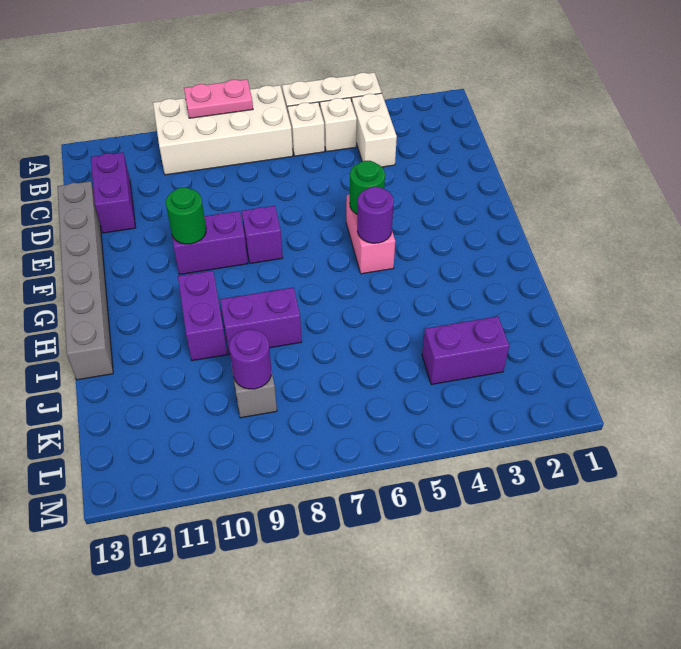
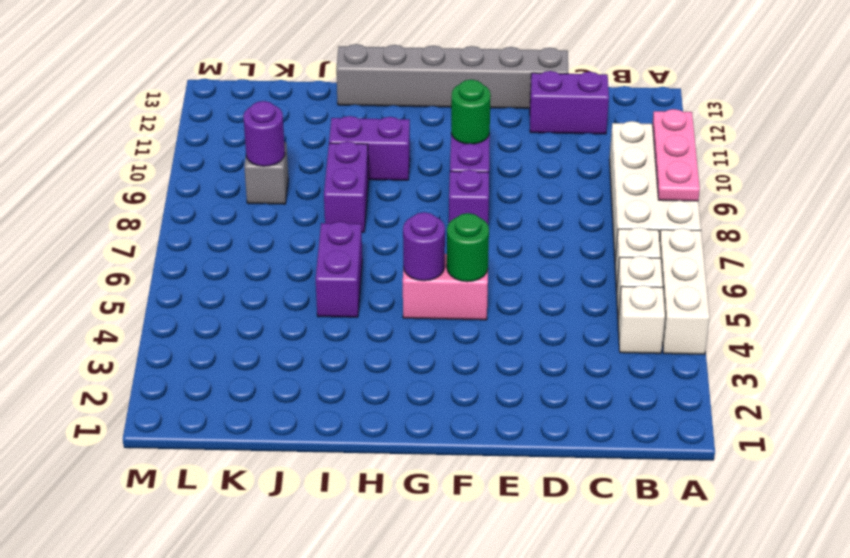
pink plate A8:A9 level 2 -> pink plate A8:A10 level 2
white brick B4:C4 level 1 -> white brick B4 level 1
purple brick K3:K4 level 1 -> purple brick I5:I6 level 1

